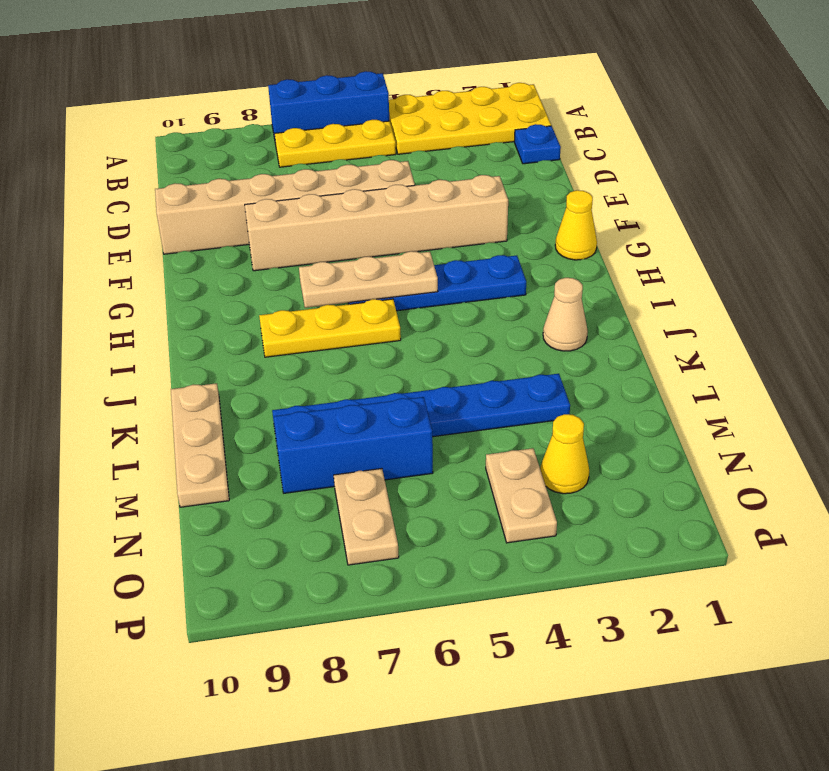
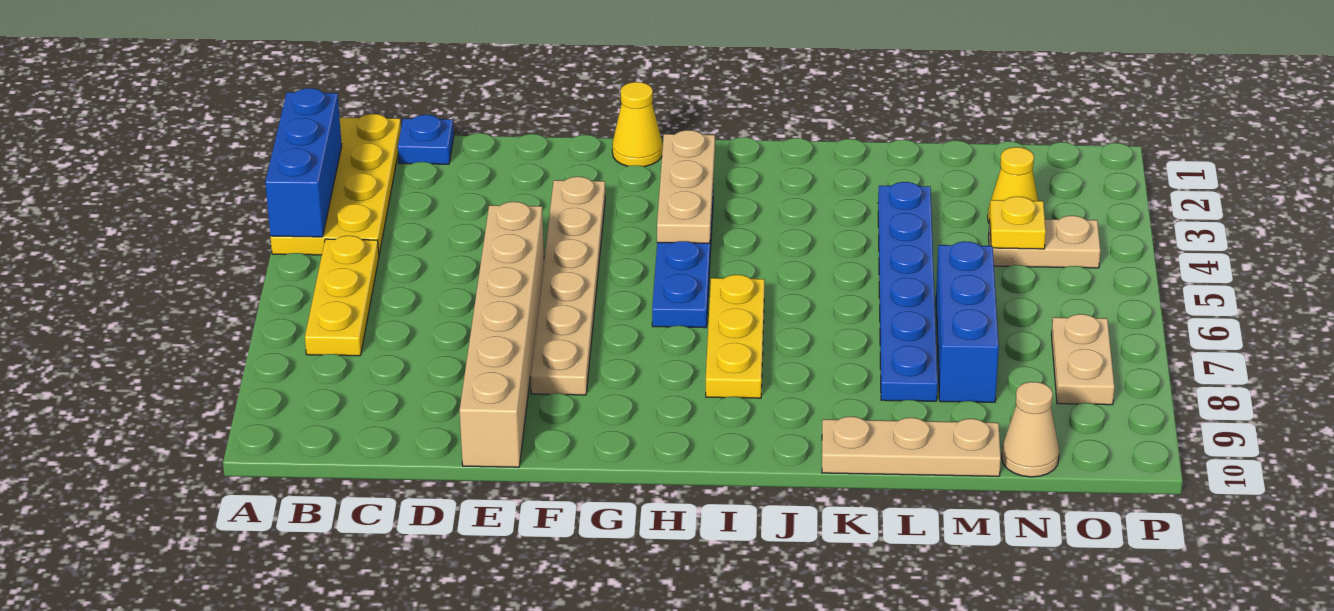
blue brick A5:A7 level 1 -> blue brick A2:A4 level 2
tan brick F3:F8 level 1 -> tan plate F3:F8 level 1
tan plate H5:H7 level 2 -> tan plate H2:H4 level 2
tan cone J2 level 1 -> tan cone N10 level 1
none -> yellow plate N4 level 2
tan plate N7:O7 level 1 -> tan plate O7:O8 level 1

